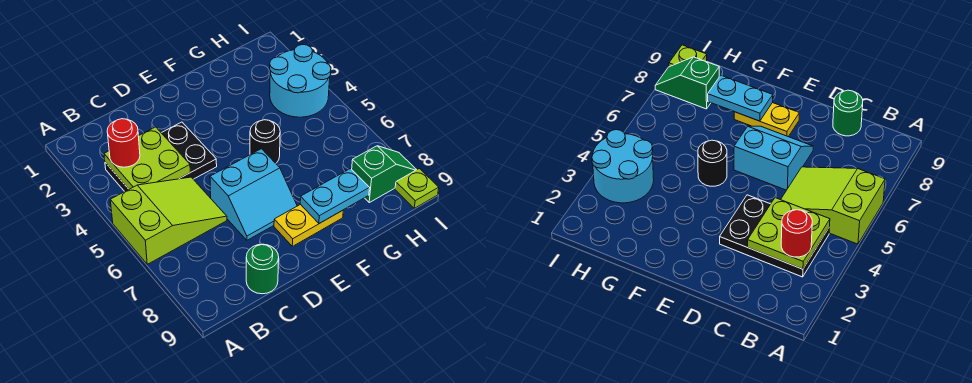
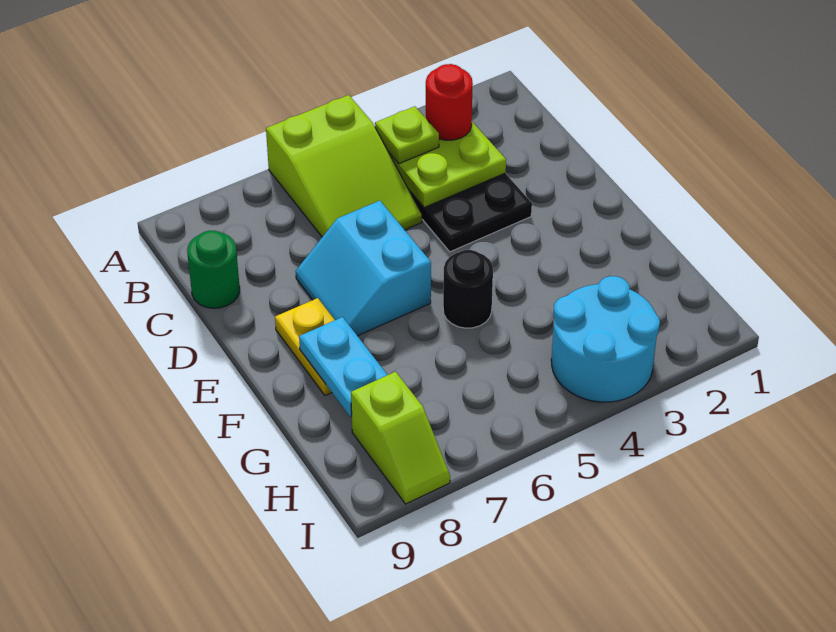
green slope H8:I8 level 1 top H -> lime slope H8:I8 level 1 top H
lime plate I9 level 1 -> lime plate B4 level 3

